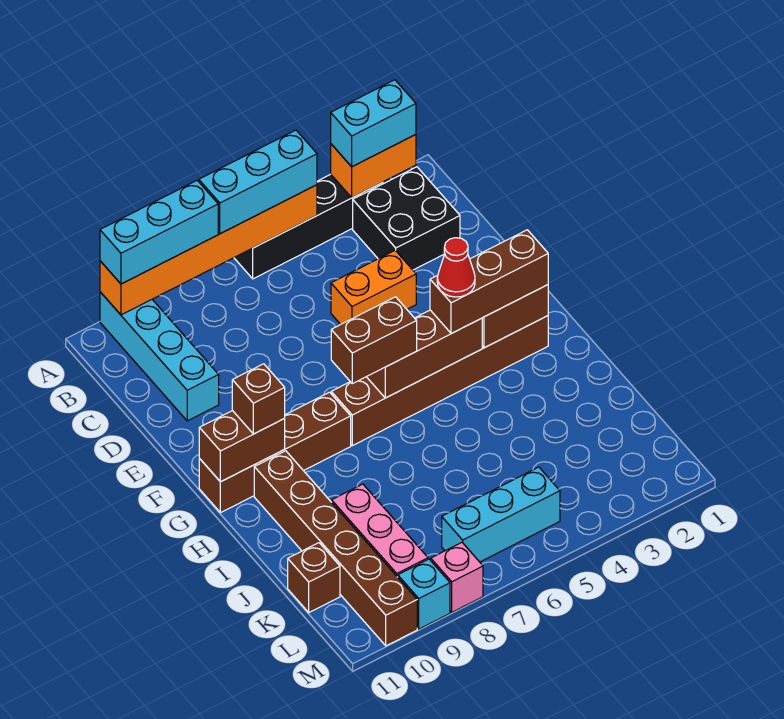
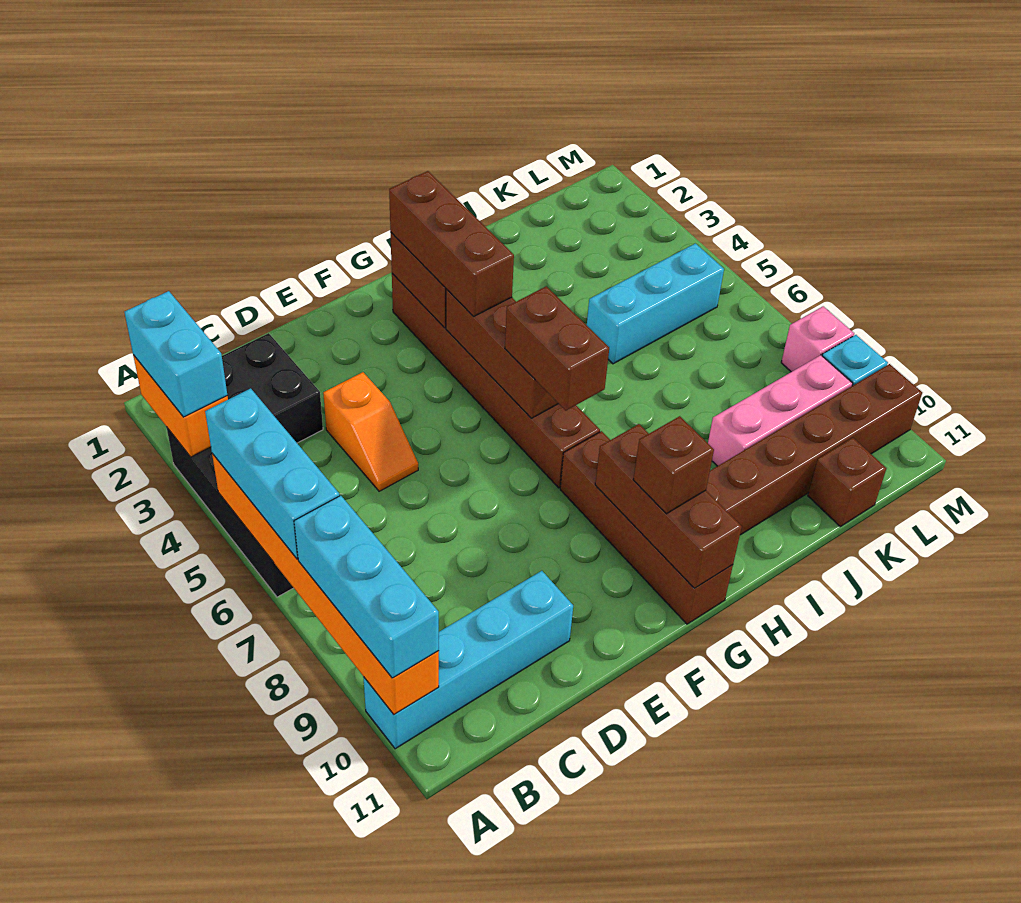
orange brick D4:D5 level 1 -> orange slope D4:D5 level 1 top 4
red cone G4 level 4 -> none
brown brick G10:G11 level 2 -> brown brick G9:G11 level 2
cyan brick L5:L7 level 1 -> cyan brick J5:L5 level 1

